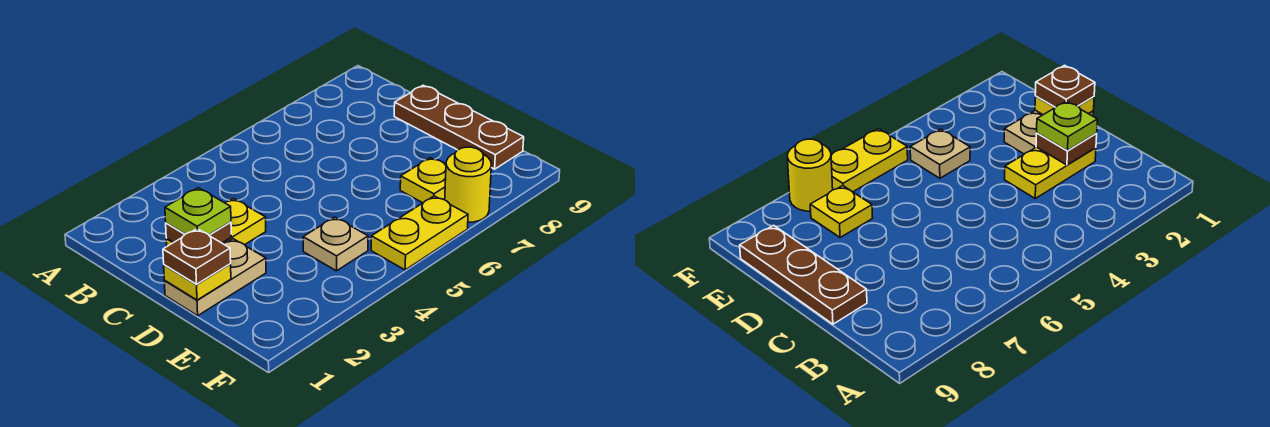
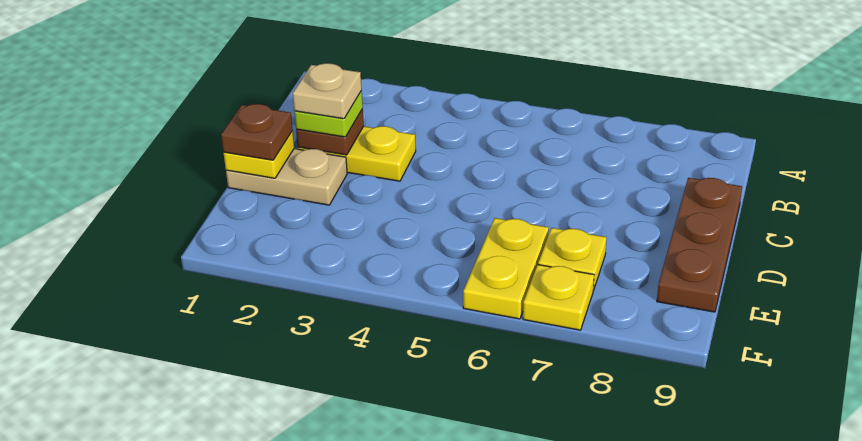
tan plate E4 level 1 -> tan plate C2 level 4
yellow plate F5:F6 level 1 -> yellow plate E6:F6 level 1
yellow round brick F7 level 1 -> yellow plate F7 level 1

